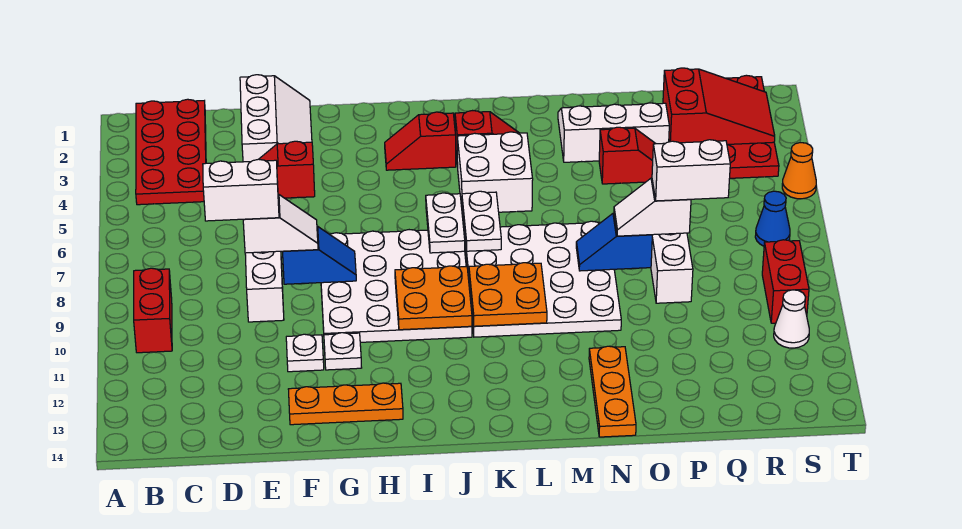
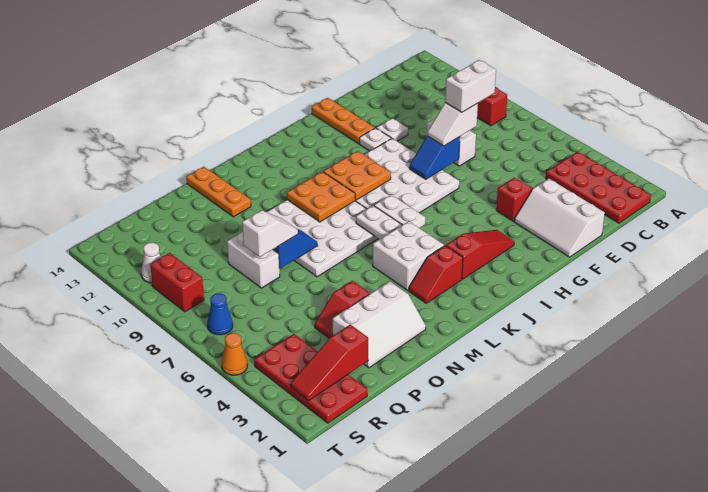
orange plate F13:H13 level 1 -> orange plate G12:G14 level 1
red slope I3:J3 level 1 top J -> red slope H3:J3 level 1 top J
white brick P8:Q8 level 4 -> none
red slope Q2:S3 level 2 top Q -> red slope Q2:S2 level 2 top Q

